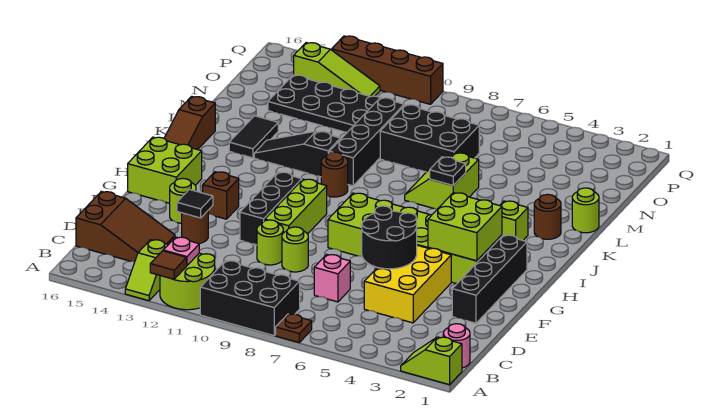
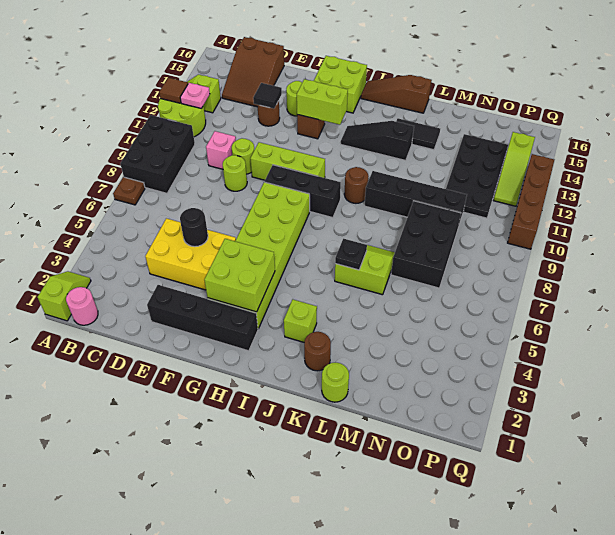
pink brick D7 level 1 -> pink brick D10 level 1
black round brick E5:F6 level 2 -> black round brick E5 level 2
black brick F11:H11 level 1 -> black brick G9:I9 level 1
none -> lime brick G13:H13 level 2
black slope K11:K13 level 1 top 11 -> black slope I13:K13 level 1 top K

